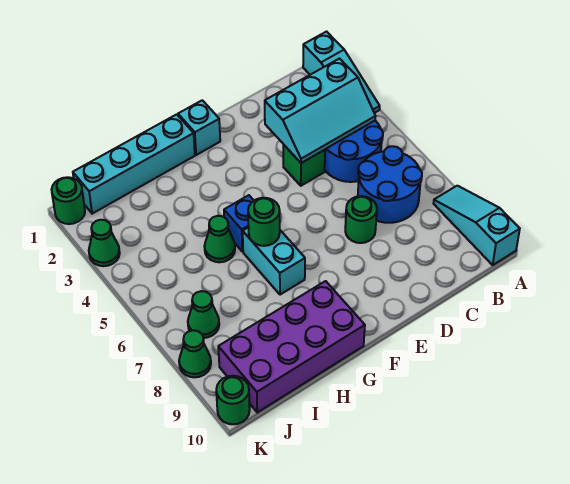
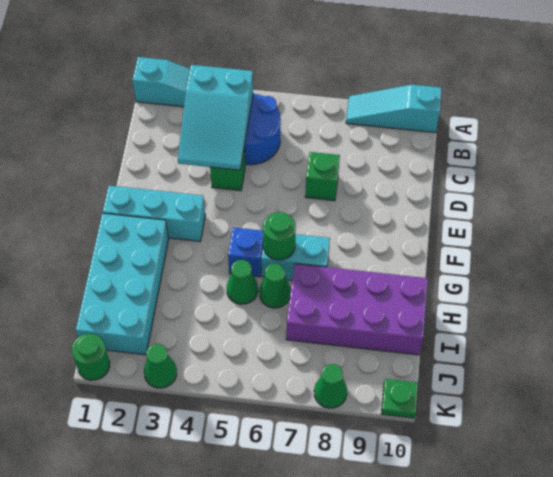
cyan slope B3:D4 level 2 top 3 -> cyan slope B3:D4 level 2 top B
blue round brick B6:C7 level 1 -> none
green round brick D7 level 1 -> green brick D7 level 1
cyan brick F1 level 1 -> cyan brick F1:F3 level 1
cyan brick G1:J1 level 1 -> cyan brick G1:J2 level 1
purple brick G9:J10 level 1 -> purple brick H7:I10 level 1
green cone J7 level 1 -> green cone H6 level 1
green round brick K10 level 1 -> green plate K10 level 1

